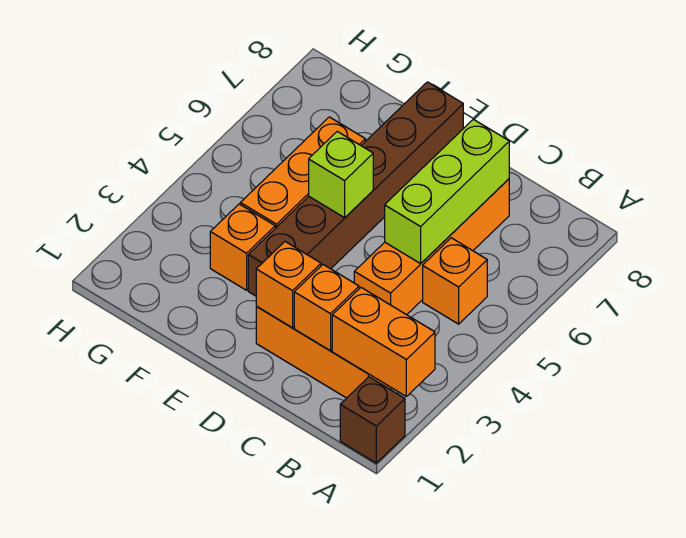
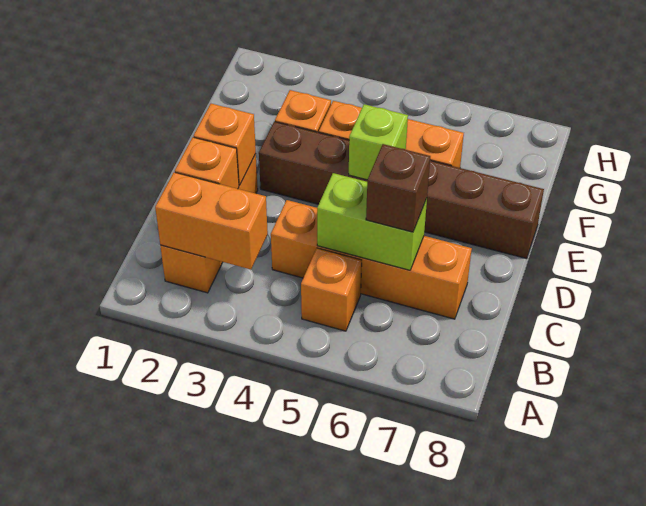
brown brick A1 level 1 -> brown brick C6 level 3
orange brick A2:B2 level 2 -> orange brick B2:B3 level 2
lime brick C5:C7 level 2 -> lime brick C5:C6 level 2

